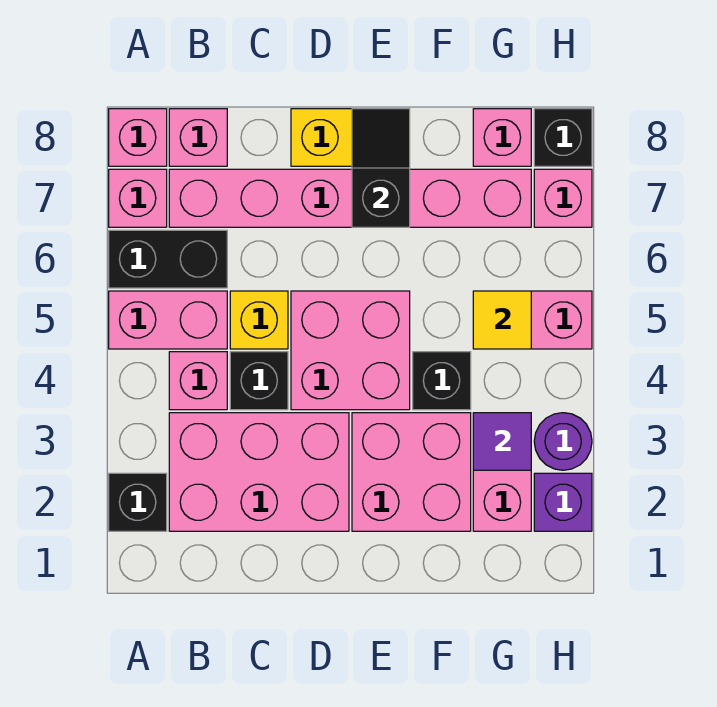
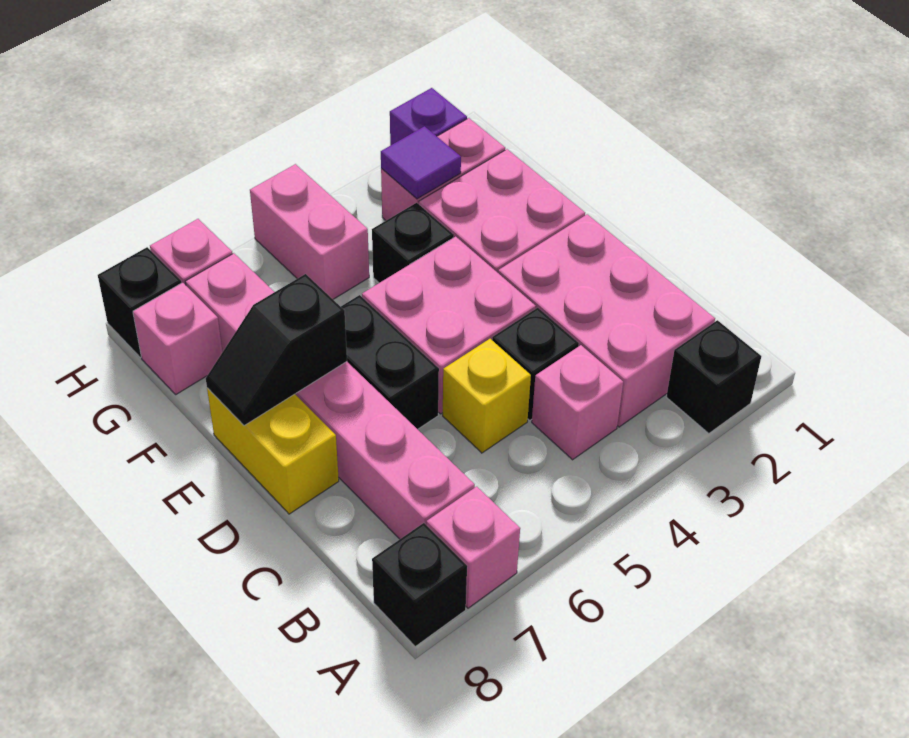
pink brick A5:B5 level 1 -> none
black brick A6:B6 level 1 -> black brick D6:E6 level 1
pink brick A8 level 1 -> black brick A8 level 1
pink brick B8 level 1 -> none
yellow tile G5 level 2 -> none
purple round brick H3 level 1 -> none

